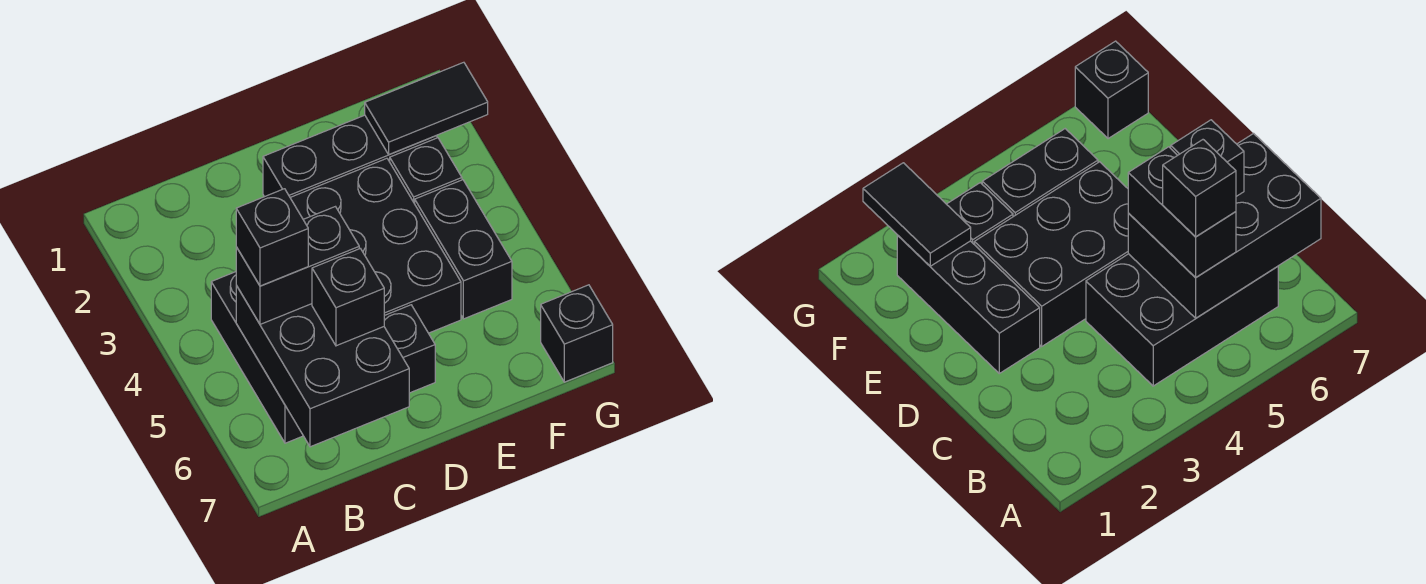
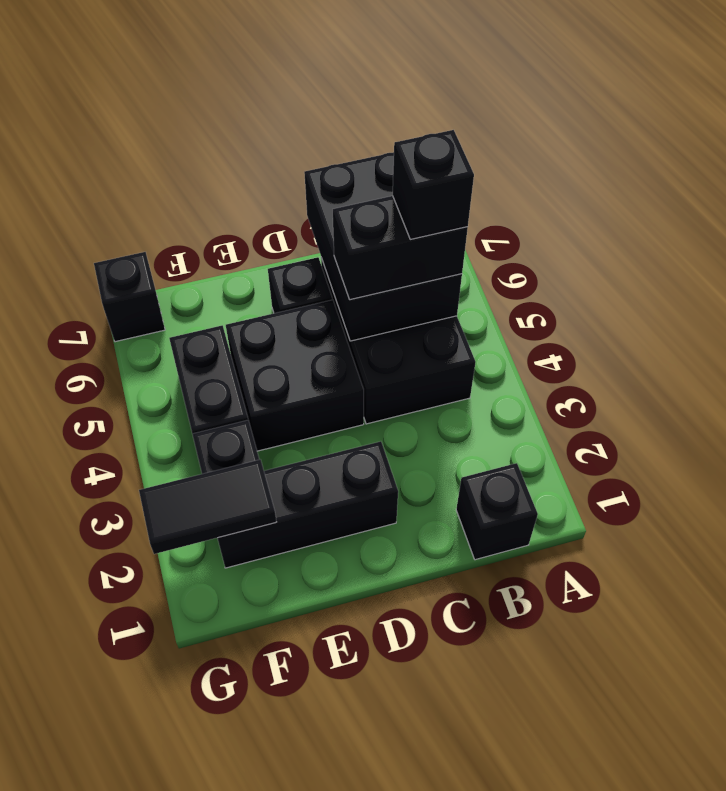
black brick C6 level 3 -> black brick B1 level 1
black brick D3:E5 level 1 -> black brick D4:E5 level 1

